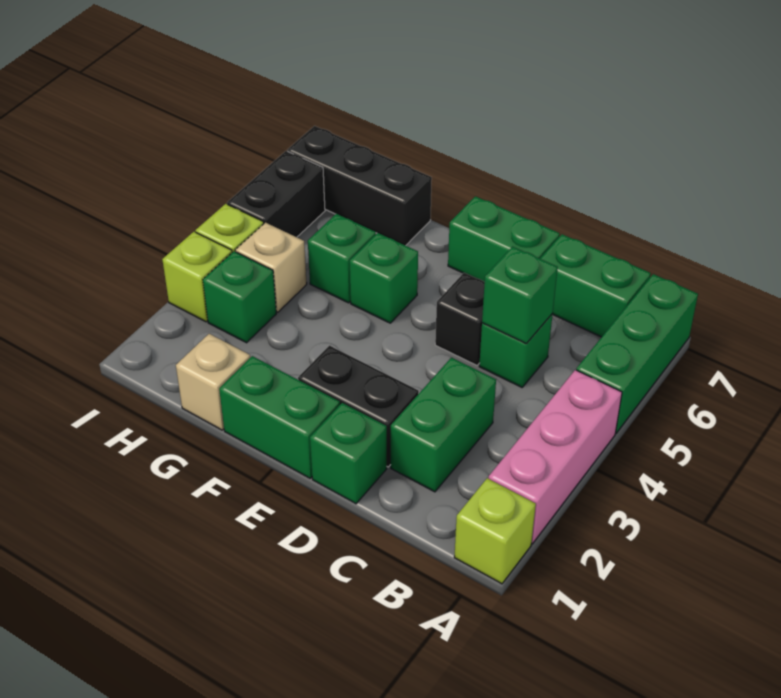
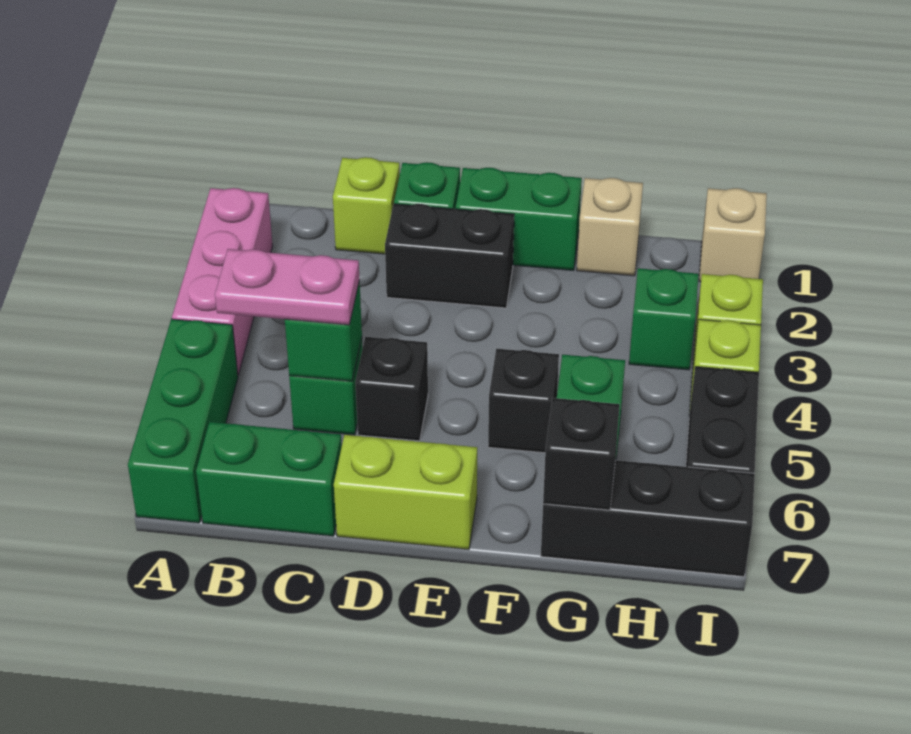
lime brick A1 level 1 -> lime brick C1 level 1
none -> pink plate B5:C5 level 3
green brick C2:C3 level 1 -> none
green brick D7:E7 level 1 -> lime brick D7:E7 level 1
green brick F5 level 1 -> black brick F5 level 1
none -> black brick G7 level 2
tan brick H4 level 1 -> tan brick I1 level 1

